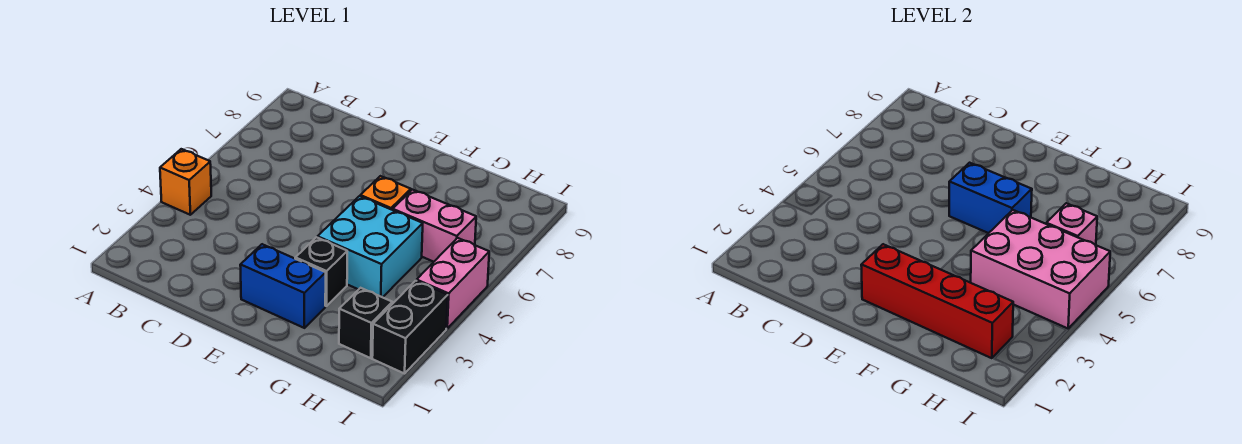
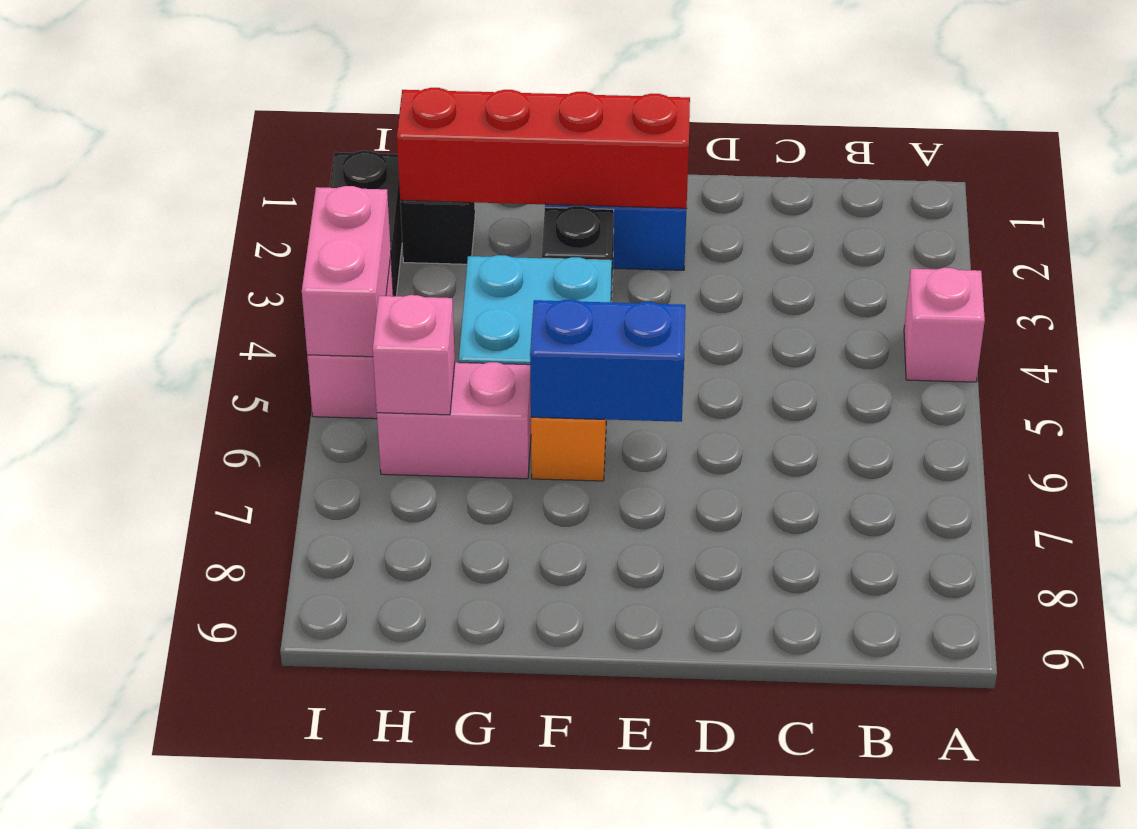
orange brick A4 level 1 -> pink brick A4 level 1
pink brick G4:I5 level 2 -> pink brick I4:I5 level 2

